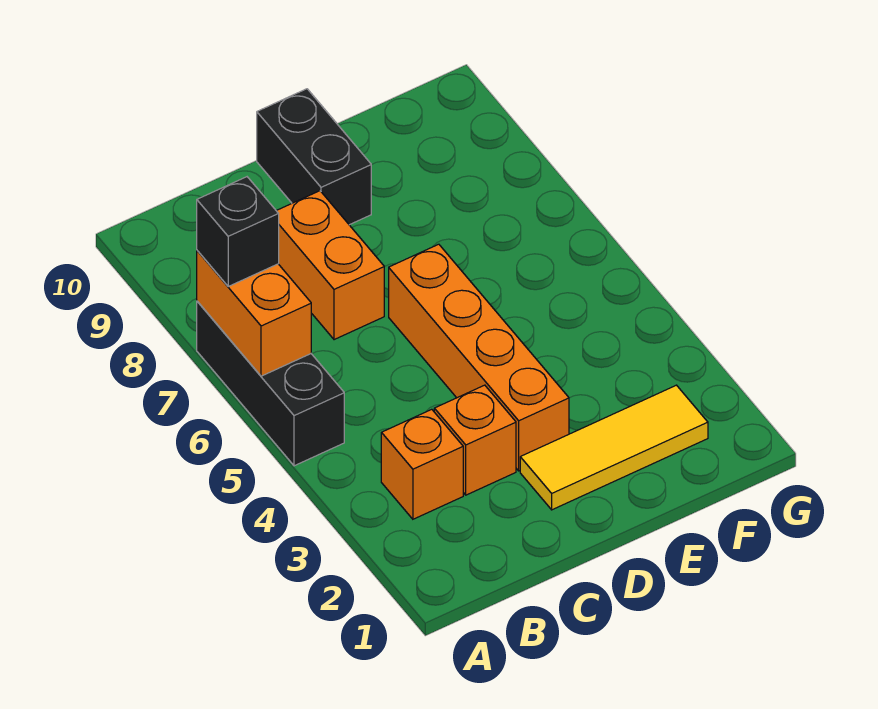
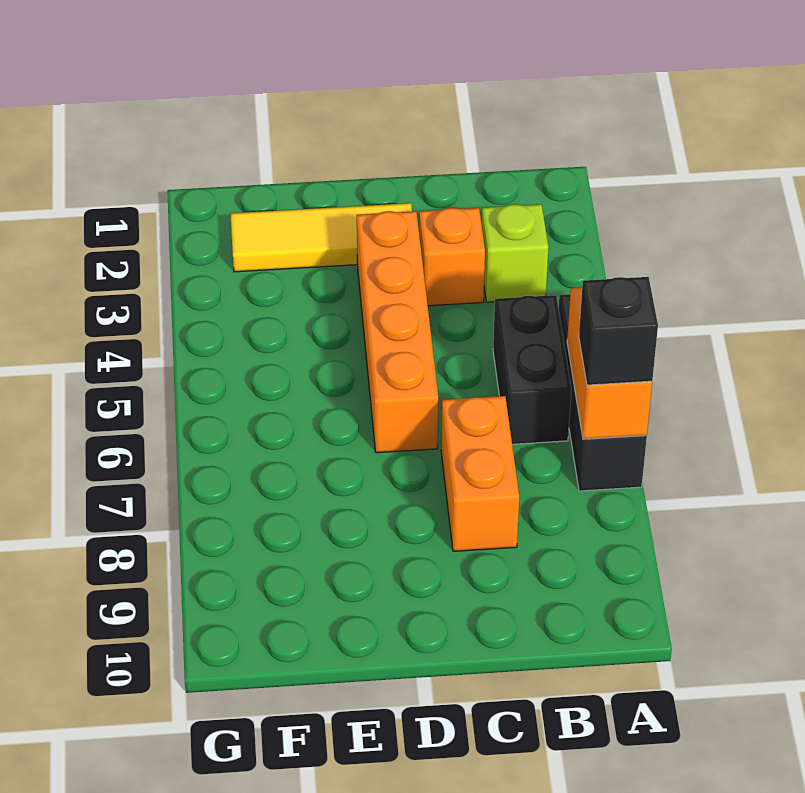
orange brick B3 level 1 -> lime brick B3 level 1
black brick D9:D10 level 1 -> black brick B5:B6 level 1

